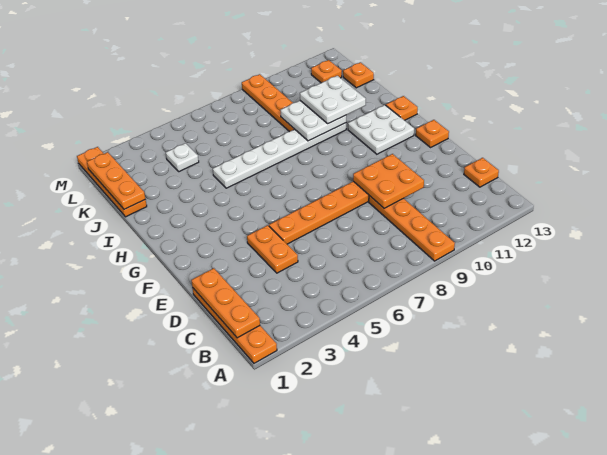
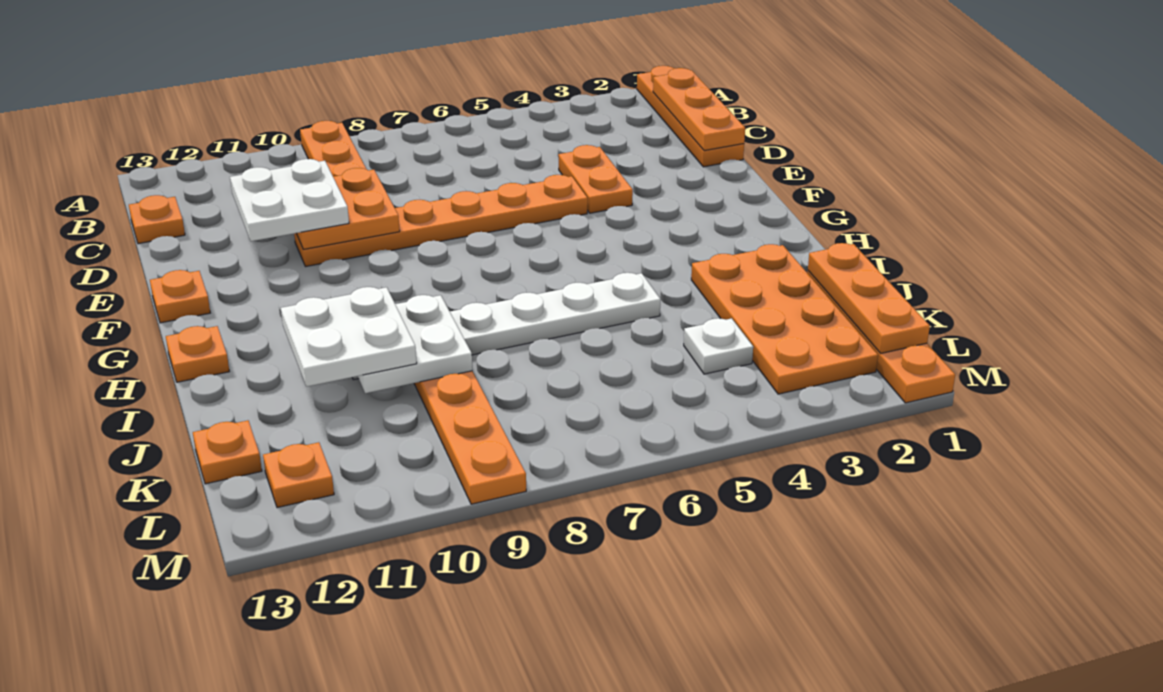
white plate G11:H12 level 1 -> white plate D10:E11 level 3
none -> orange plate I2:L3 level 1

